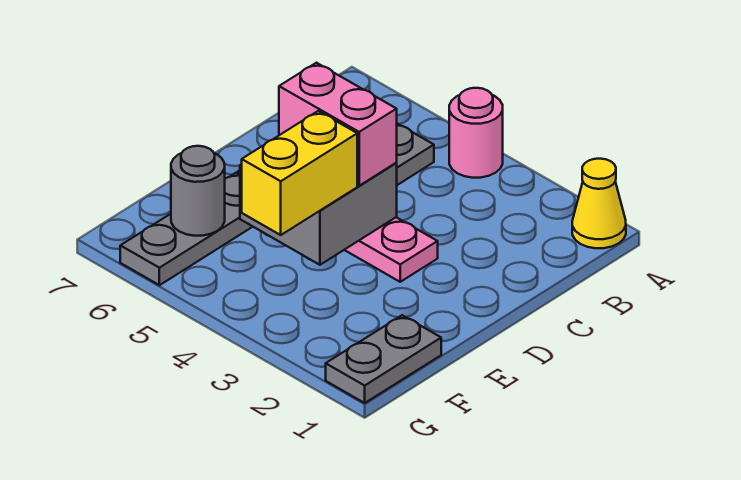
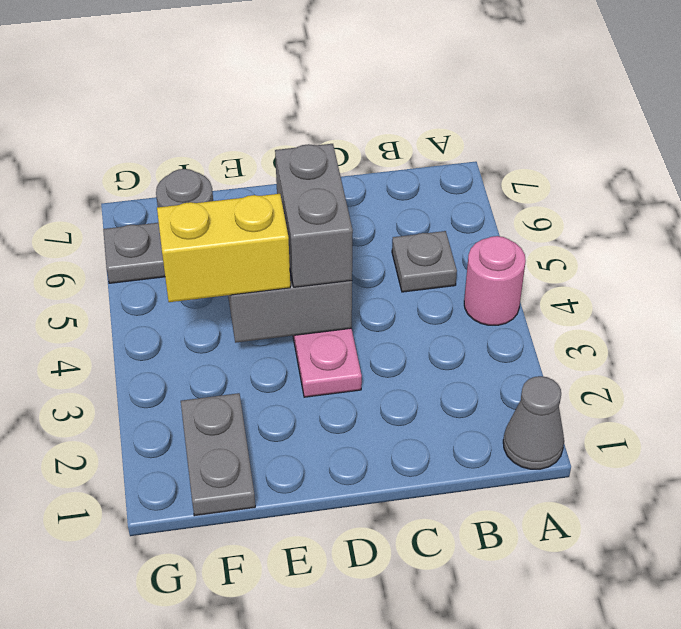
yellow cone A1 level 1 -> grey cone A1 level 1
pink brick D4:D5 level 3 -> grey brick D4:D5 level 3
grey plate F1:G1 level 1 -> grey plate F1:F2 level 1

